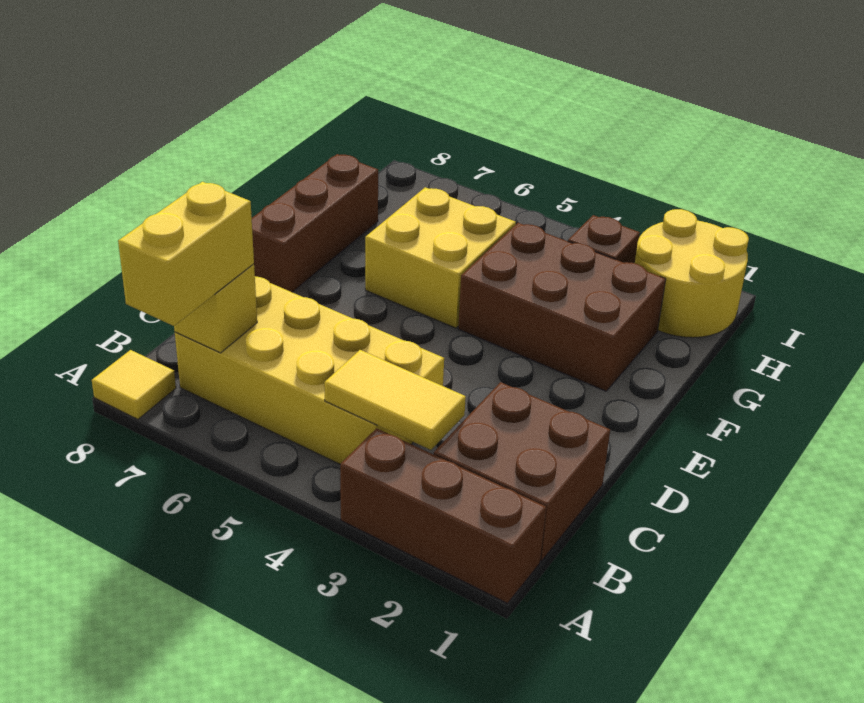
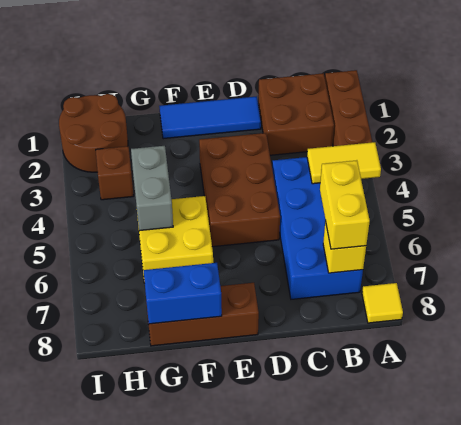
yellow brick A7:B7 level 3 -> yellow brick B6:B7 level 3
yellow tile B3:B4 level 2 -> yellow tile A4:B4 level 2
yellow brick B4:C7 level 1 -> blue brick B4:C7 level 1
none -> blue tile D1:F1 level 1
brown brick F2:G4 level 1 -> brown brick D3:E5 level 1
none -> blue brick F8:G8 level 2
none -> grey brick G4:G5 level 2
yellow round brick H1:I2 level 1 -> brown round brick H1:I2 level 1

